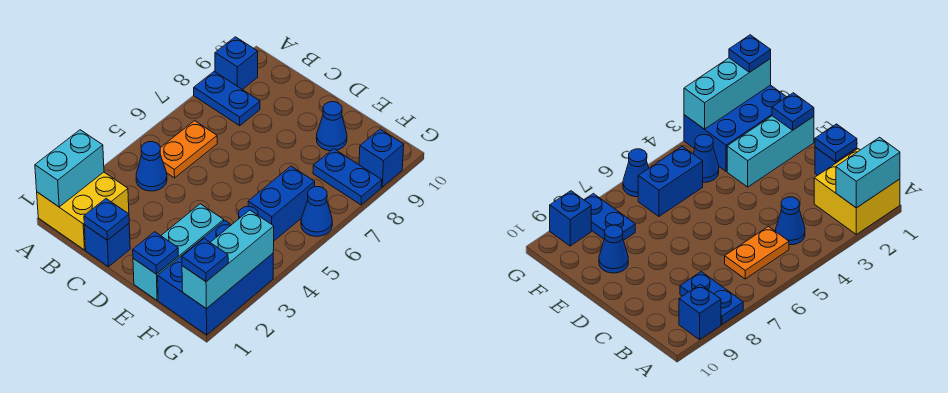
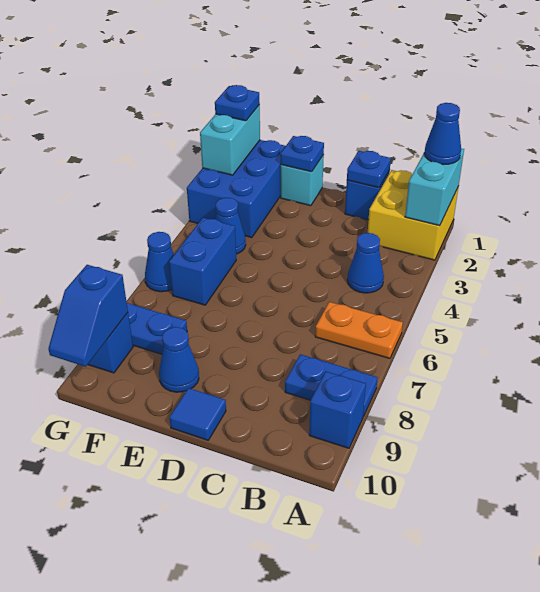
none -> blue cone A1 level 3
orange plate B5:B6 level 1 -> orange plate A6:B6 level 1
none -> blue tile D10 level 1
cyan brick E1:E3 level 1 -> cyan brick E1 level 1
cyan brick G1:G3 level 2 -> cyan brick G1:G2 level 2
none -> blue slope G9:G10 level 2 top 9

